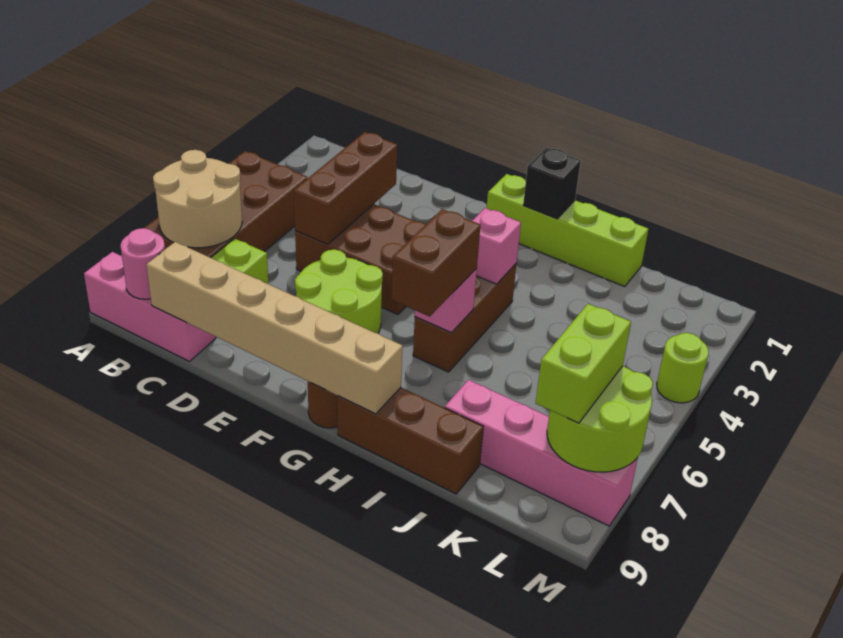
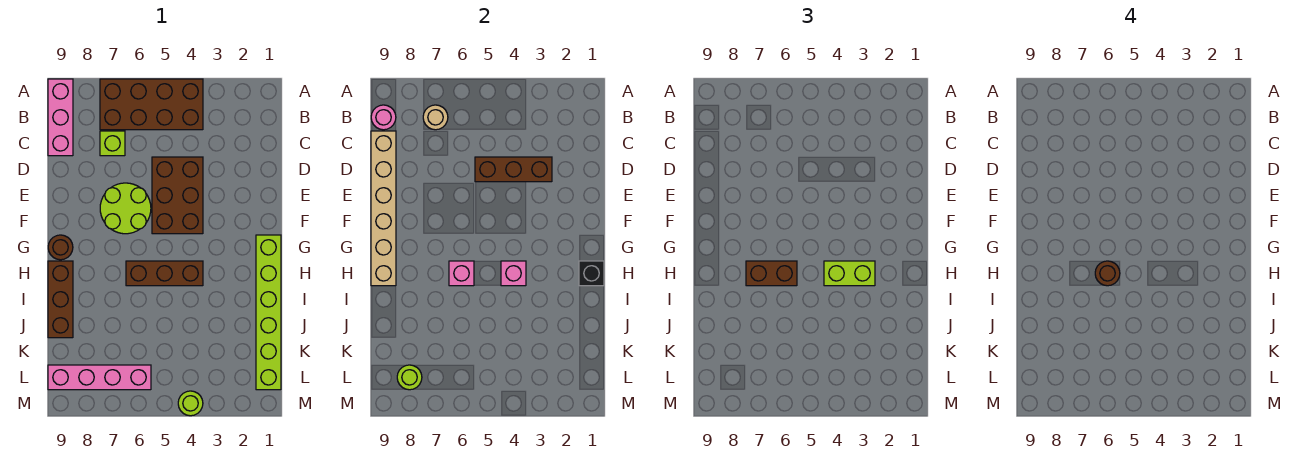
tan round brick A6:B7 level 2 -> tan round brick B7 level 2
lime brick G1:J1 level 1 -> lime brick G1:L1 level 1
none -> brown round brick H6 level 4
pink brick J8:M8 level 1 -> pink brick L6:L9 level 1
lime round brick L7:M8 level 2 -> lime round brick L8 level 2
lime brick L7:L8 level 3 -> lime brick H3:H4 level 3

